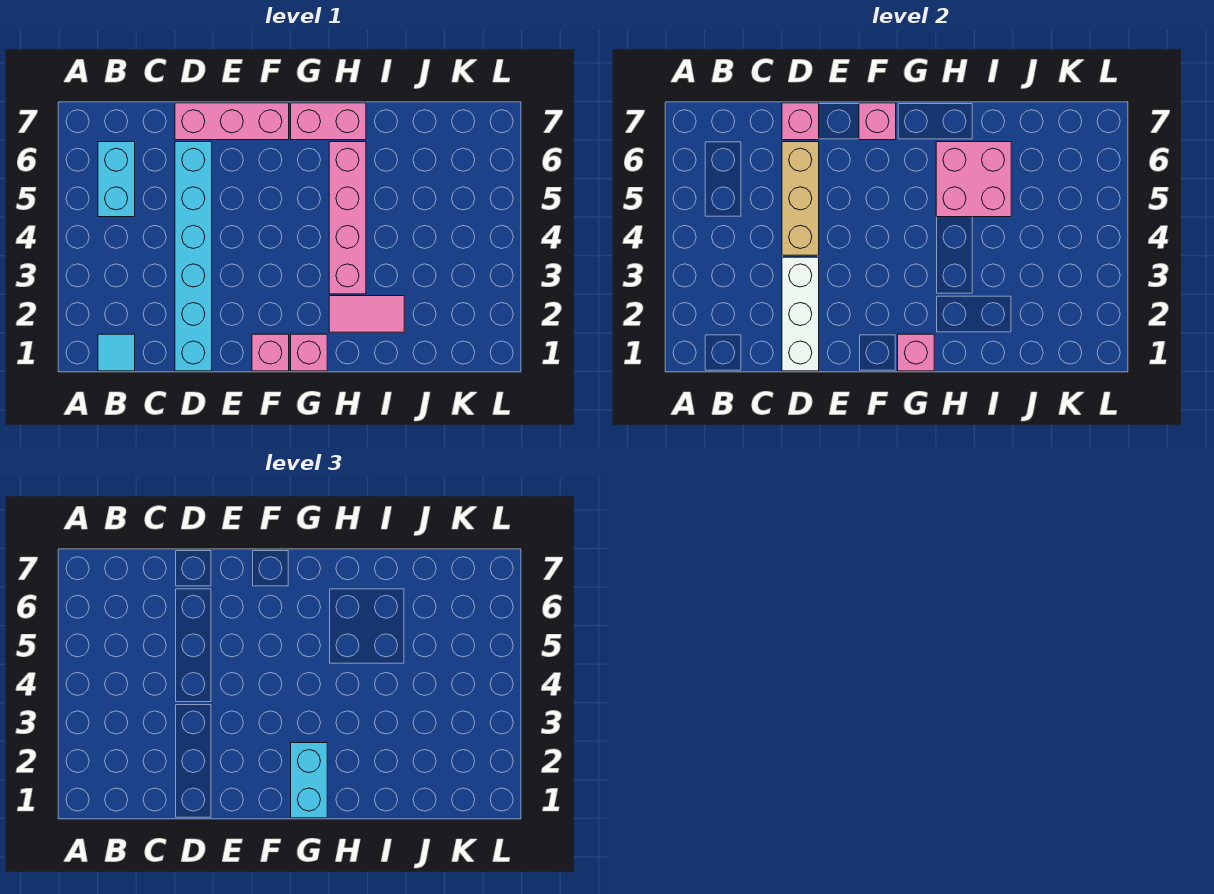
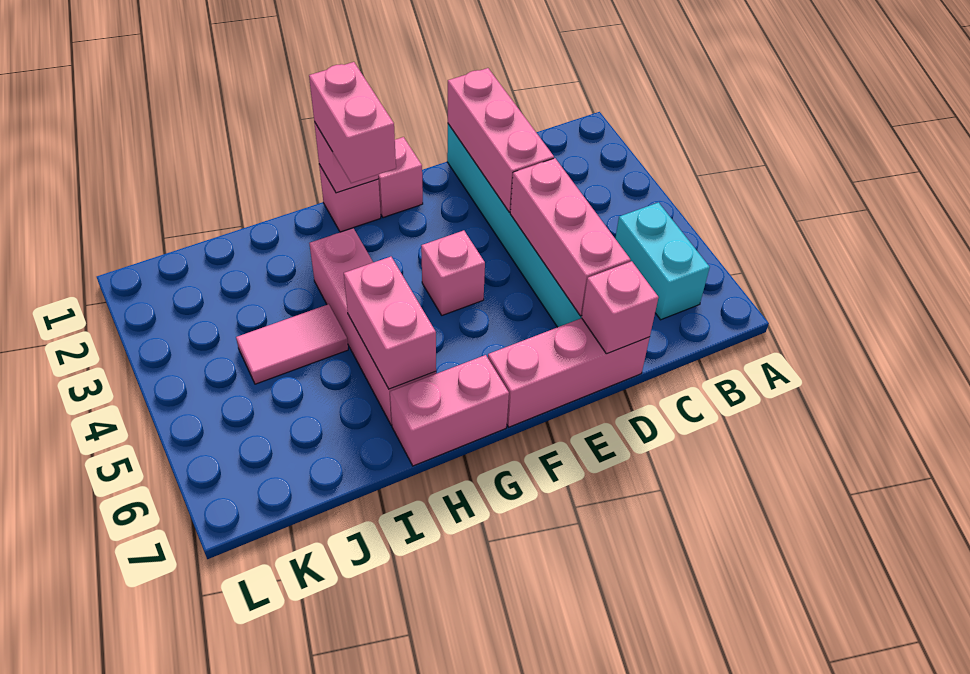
cyan tile B1 level 1 -> none
white brick D1:D3 level 2 -> pink brick D1:D3 level 2
tan brick D4:D6 level 2 -> pink brick D4:D6 level 2
pink brick F7 level 2 -> pink brick F4 level 1
cyan brick G1:G2 level 3 -> pink brick G1:G2 level 3
pink tile H2:I2 level 1 -> pink tile I4:J4 level 1
pink brick H5:I6 level 2 -> pink brick H5:H6 level 2

